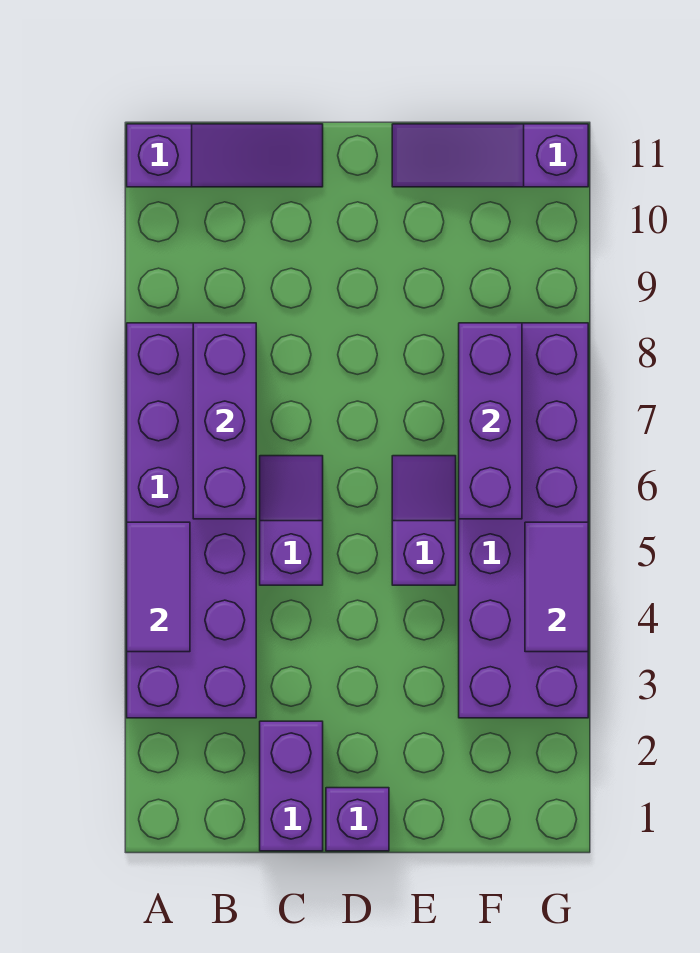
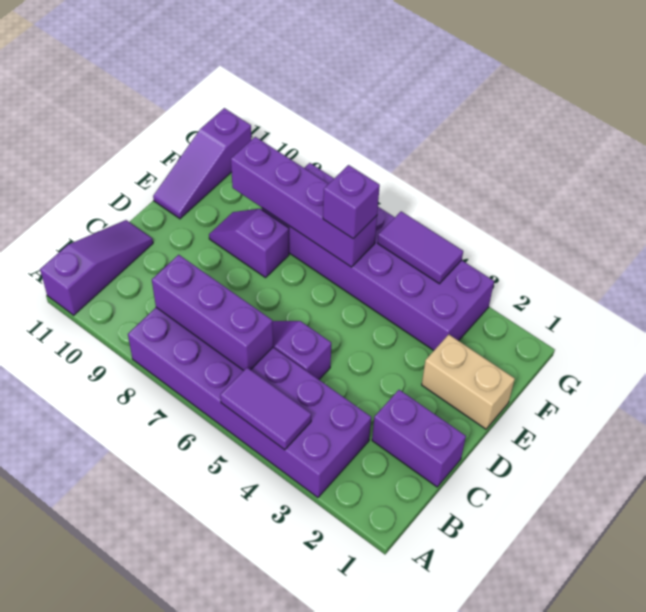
purple brick D1 level 1 -> purple brick F6 level 3
none -> tan brick E1:E2 level 1
purple slope E5:E6 level 1 top 5 -> purple slope E8:E9 level 1 top 8
purple brick F6:F8 level 2 -> purple brick F6:F9 level 2

